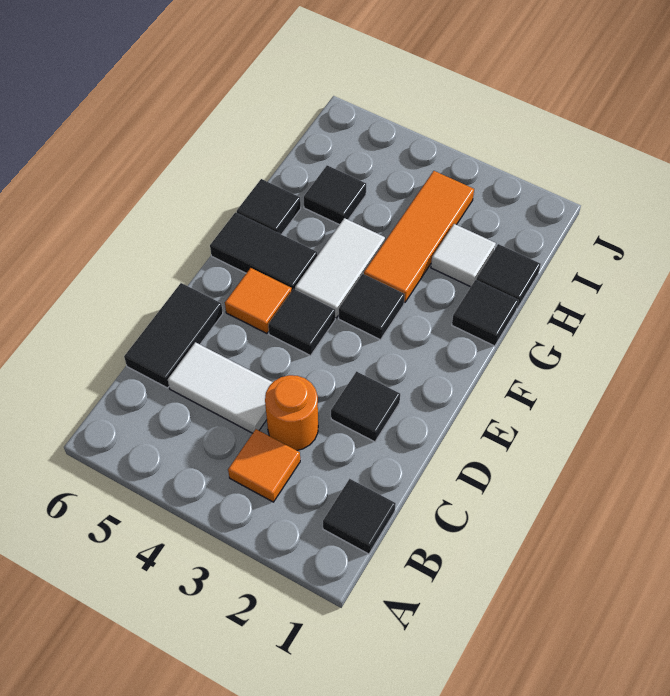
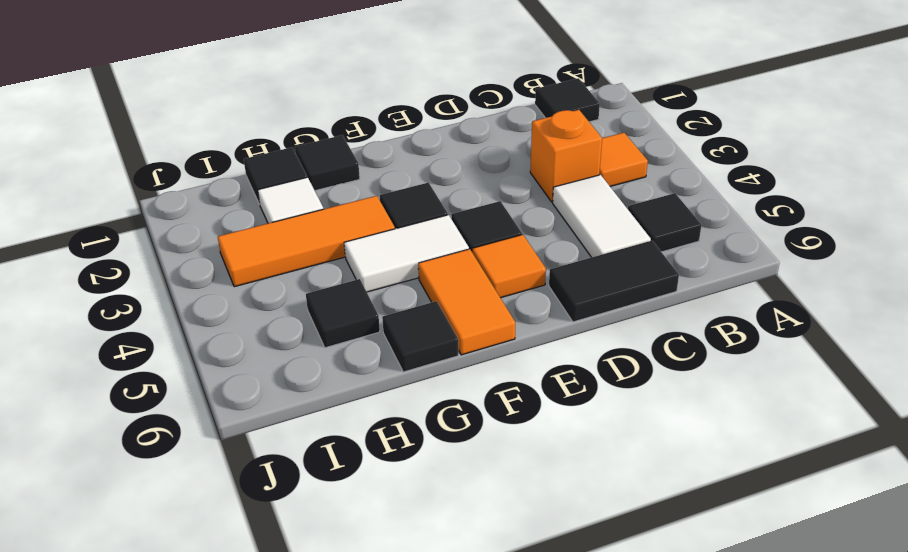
orange round brick C3 level 1 -> orange brick C3 level 1
black tile D2 level 1 -> black tile B5 level 1
black tile F5:F6 level 1 -> orange tile F5:F6 level 1

